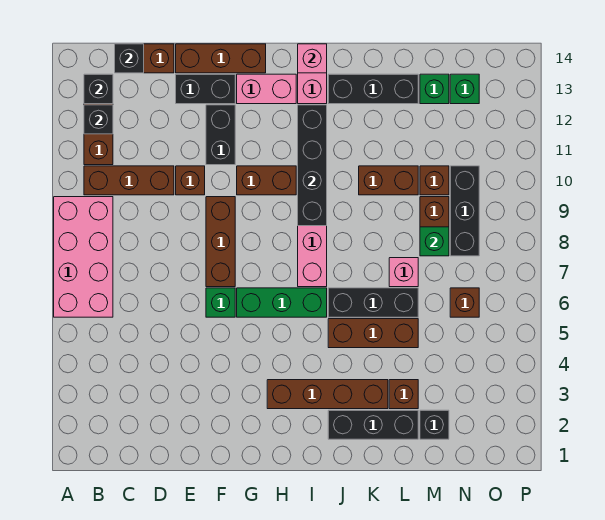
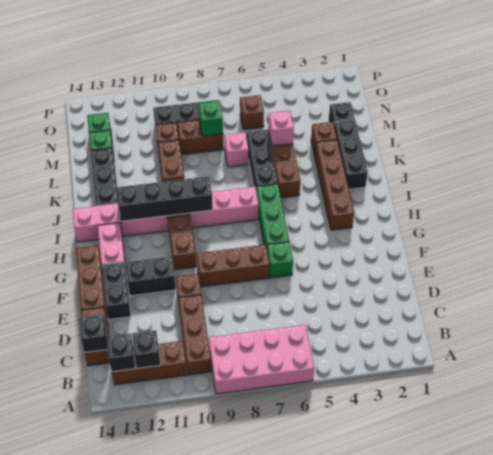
pink brick I14 level 2 -> pink brick L5 level 2

